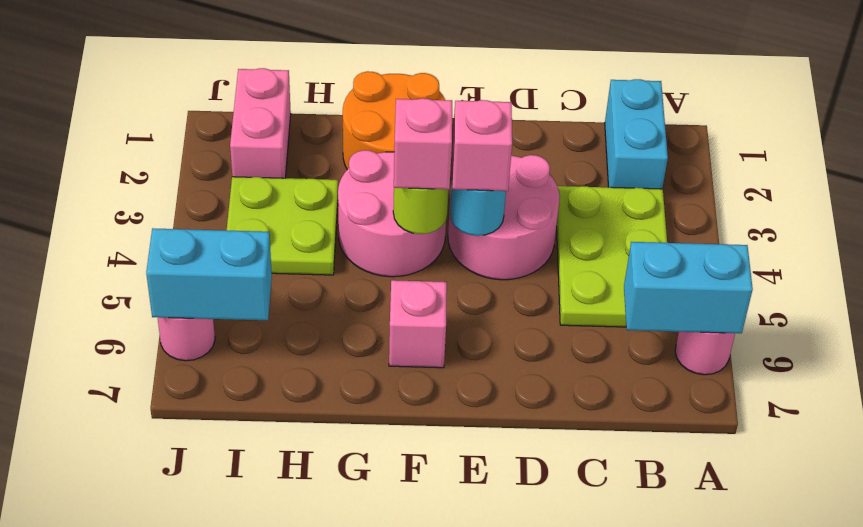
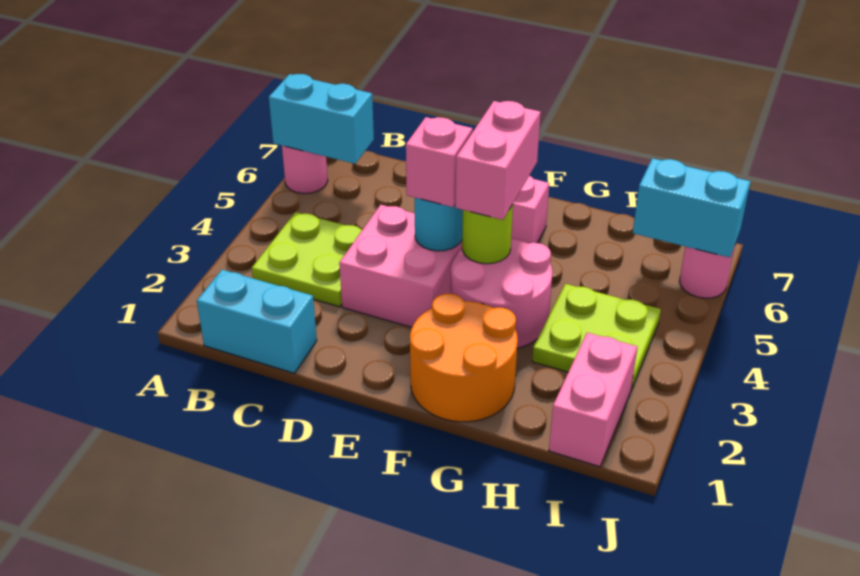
cyan brick B1:B2 level 1 -> cyan brick B1:C1 level 1
lime plate B3:C5 level 1 -> lime plate B3:C4 level 1
pink round brick D3:E4 level 1 -> pink brick D3:E4 level 1
pink brick F4 level 3 -> pink brick F4:F5 level 3

